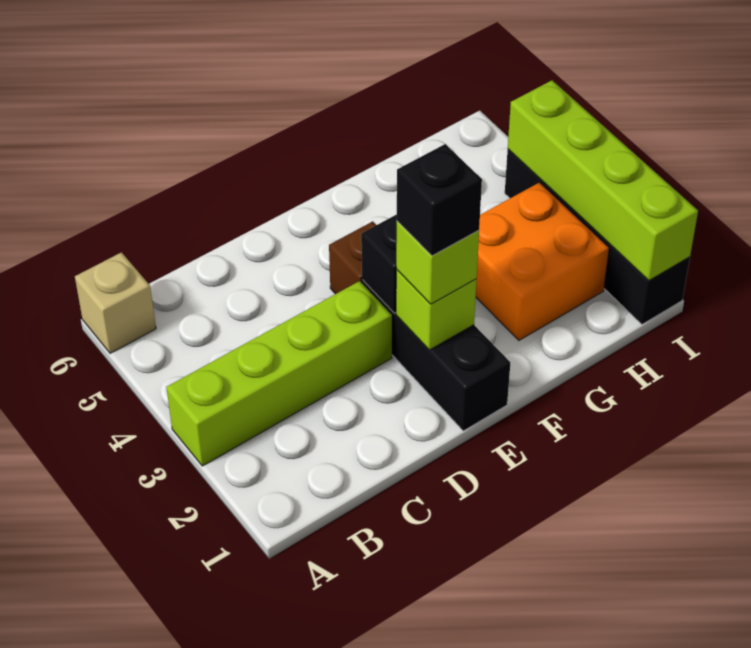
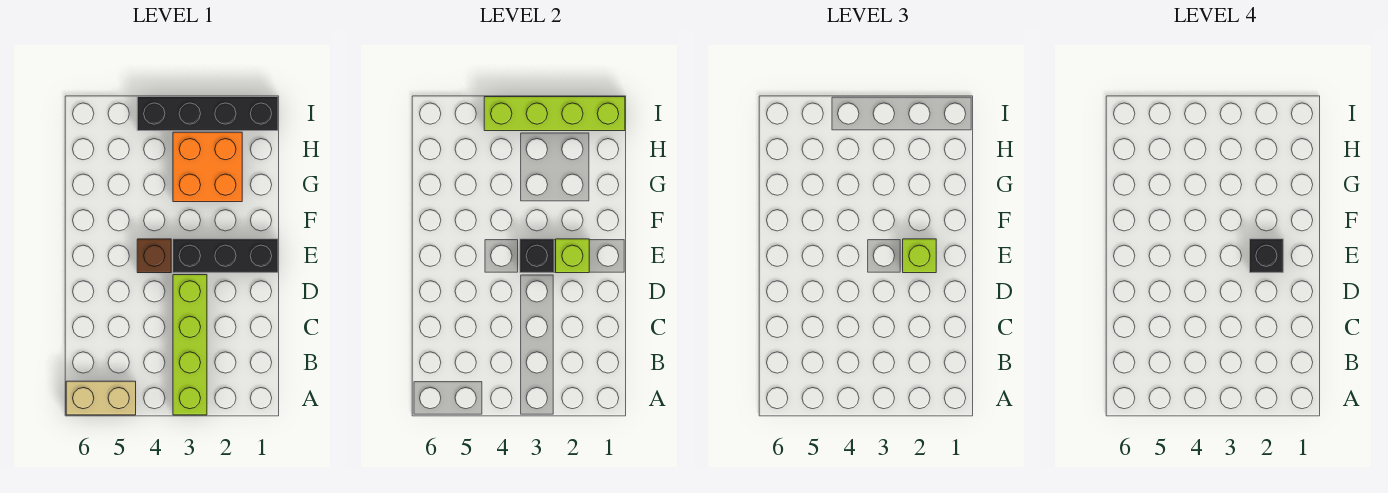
tan brick A6 level 1 -> tan brick A5:A6 level 1

